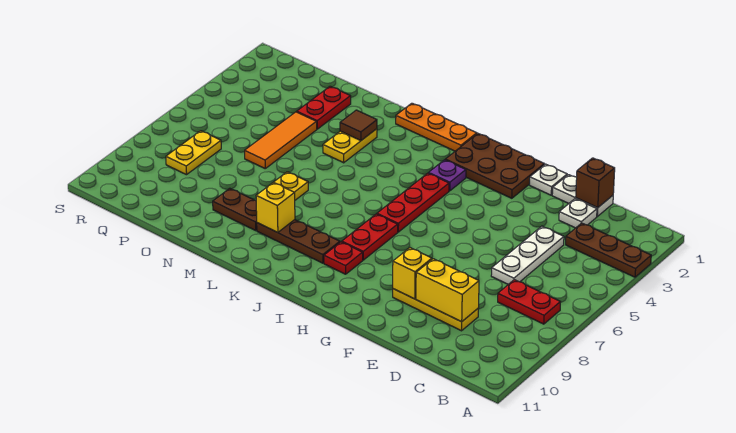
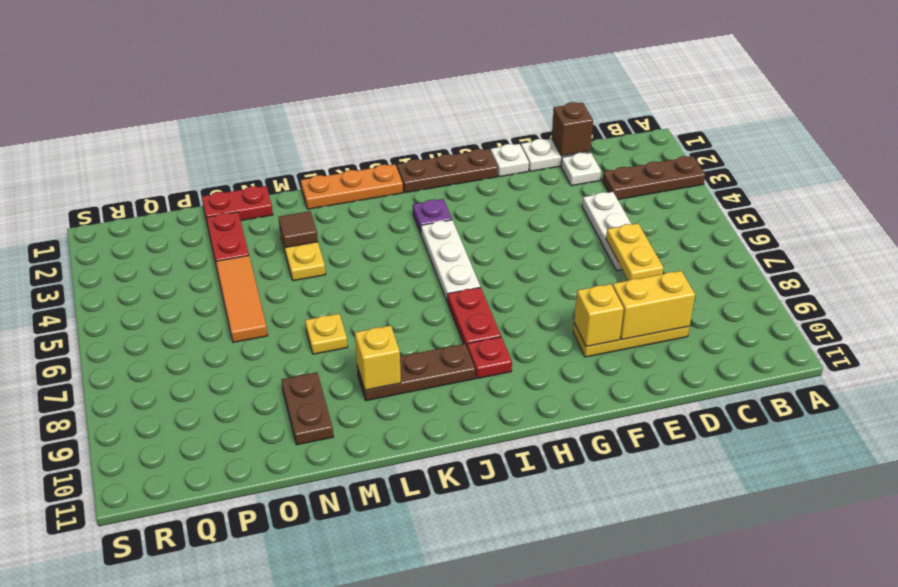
red plate B7:C7 level 1 -> red plate N1:O1 level 1
brown plate G1:I2 level 1 -> brown plate G1:I1 level 1
red plate I4:I6 level 1 -> white plate I4:I6 level 1
brown plate M9:N9 level 1 -> brown plate N9:N10 level 1
yellow plate Q7:Q8 level 1 -> yellow plate D6:D7 level 2

